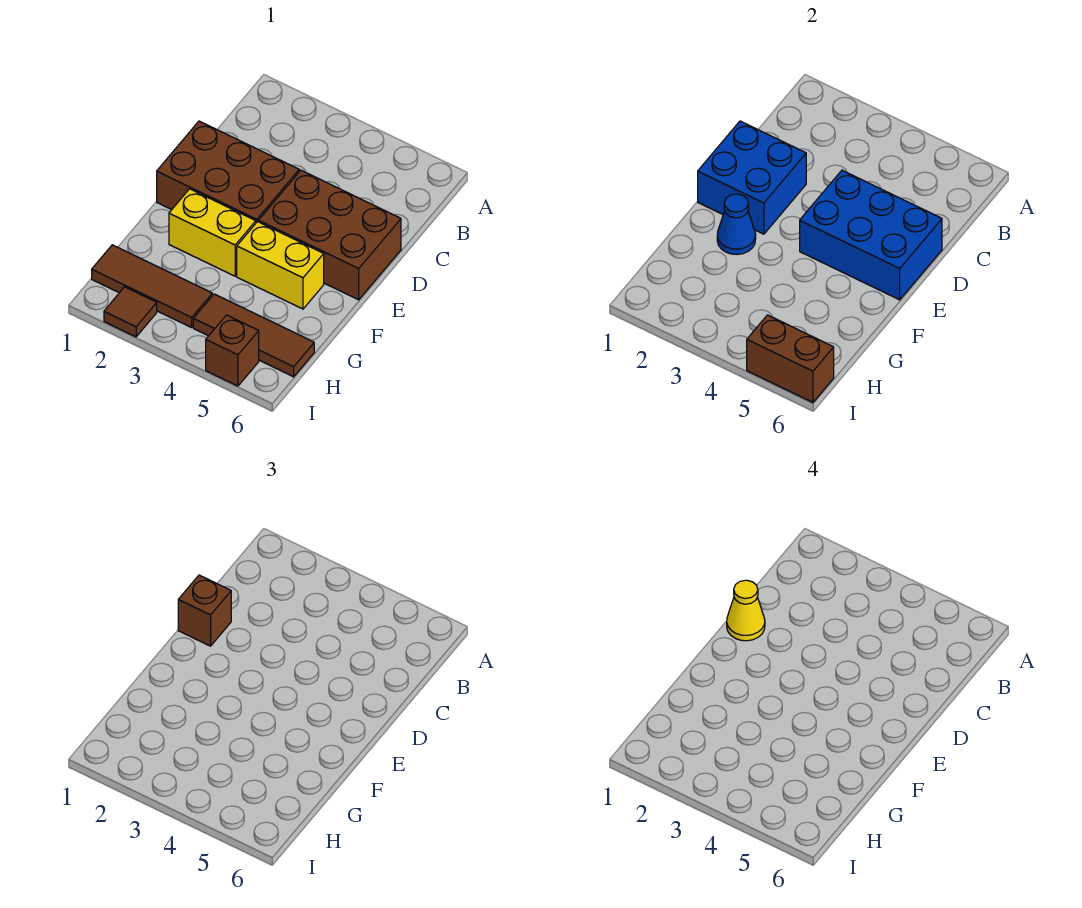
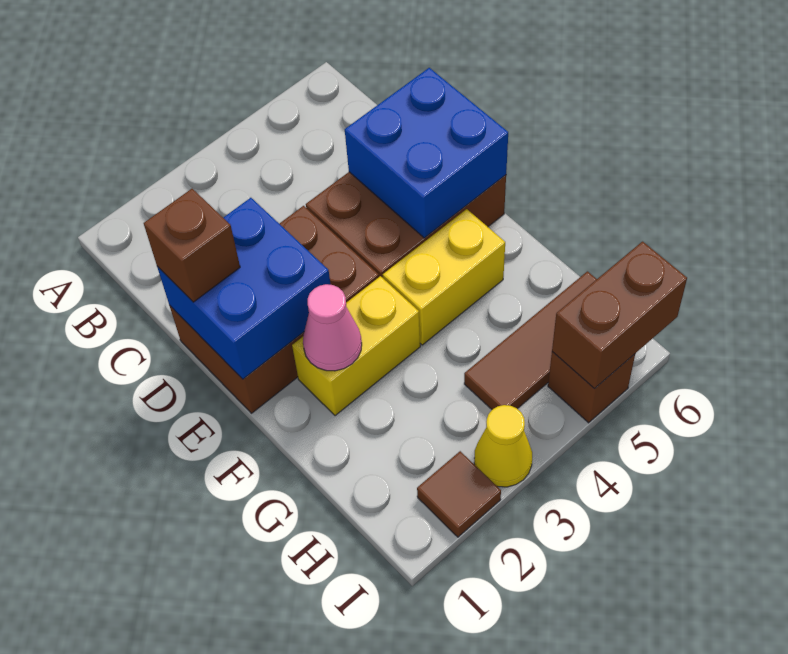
yellow cone D1 level 4 -> yellow cone I3 level 1
blue brick D4:E6 level 2 -> blue brick D5:E6 level 2
blue cone F2 level 2 -> pink cone F2 level 2
brown tile H1:H3 level 1 -> none

